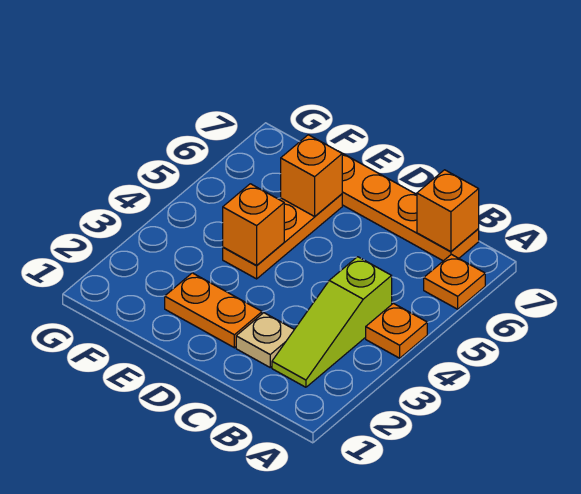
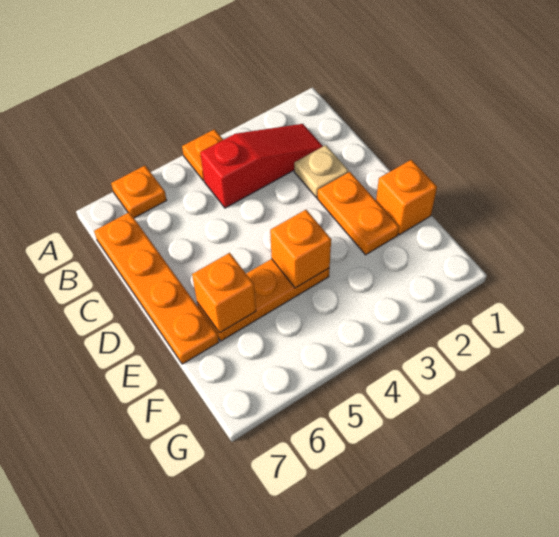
lime slope B2:B4 level 1 top 4 -> red slope B2:B4 level 1 top 4
orange brick B7 level 2 -> orange brick E1 level 1

